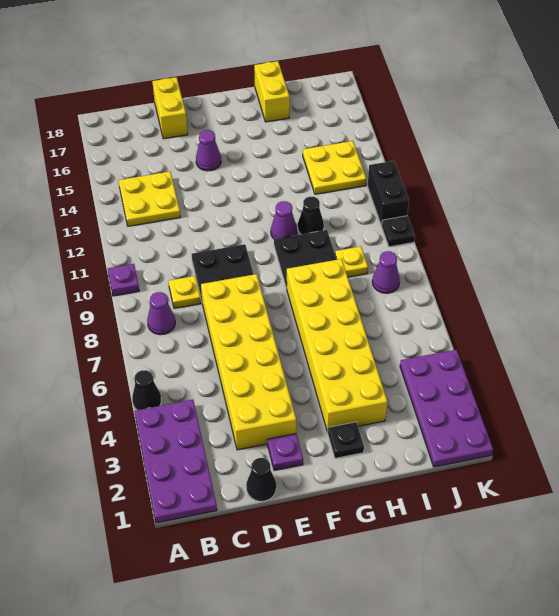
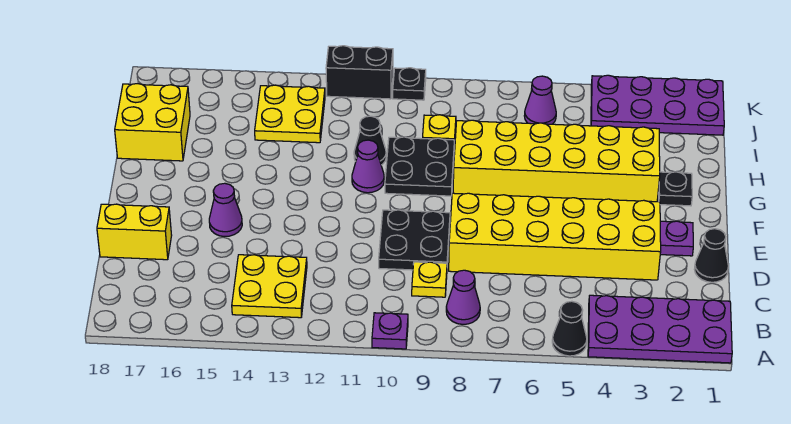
yellow brick H17:H18 level 1 -> yellow brick H17:I18 level 1
purple cone J8 level 1 -> purple cone J6 level 1

